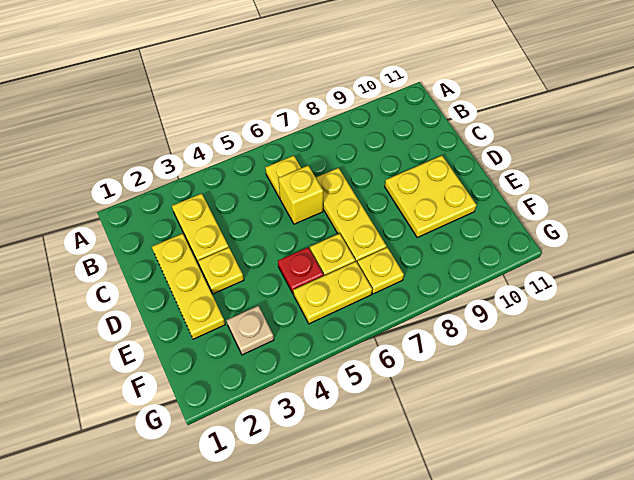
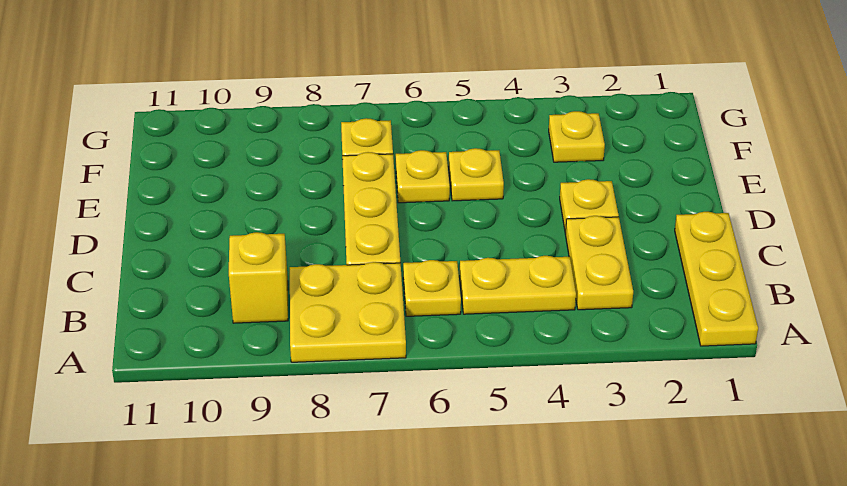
yellow plate C2:E2 level 1 -> yellow plate A1:C1 level 1
yellow brick C6 level 1 -> yellow brick B9 level 1
yellow plate D9:E10 level 1 -> yellow plate A7:B8 level 1
red plate E5 level 1 -> yellow plate E5 level 1
tan plate F3 level 1 -> yellow plate F3 level 1
yellow plate F5:F6 level 1 -> yellow plate B4:B5 level 1

